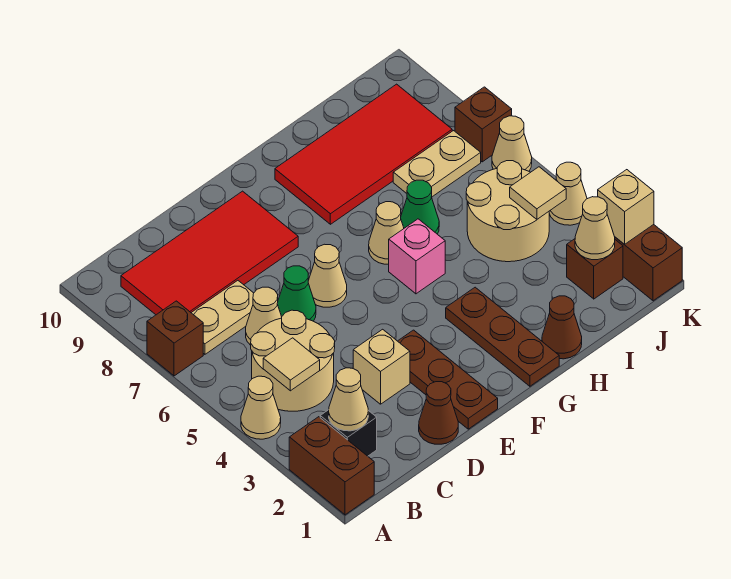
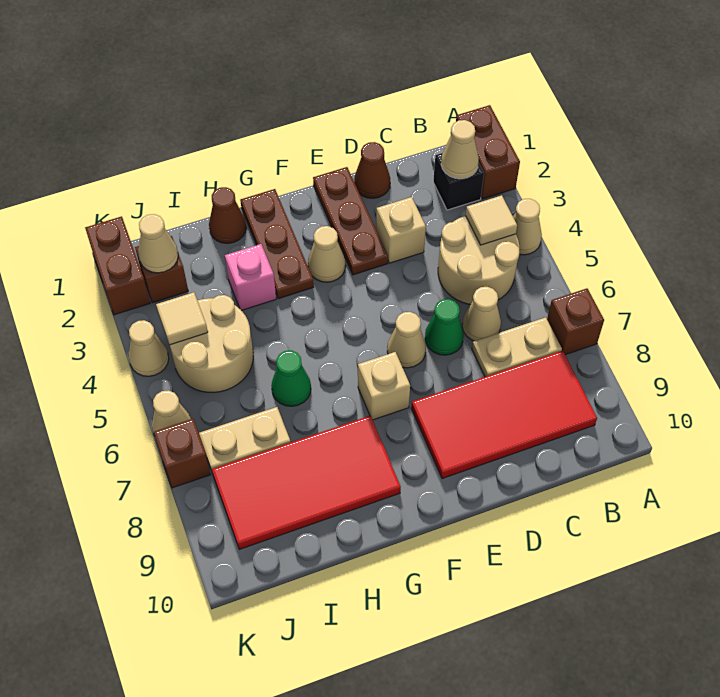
pink brick G5 level 1 -> pink brick H3 level 1
tan cone G6 level 1 -> tan cone F3 level 1
tan brick K2 level 2 -> tan brick F7 level 1

